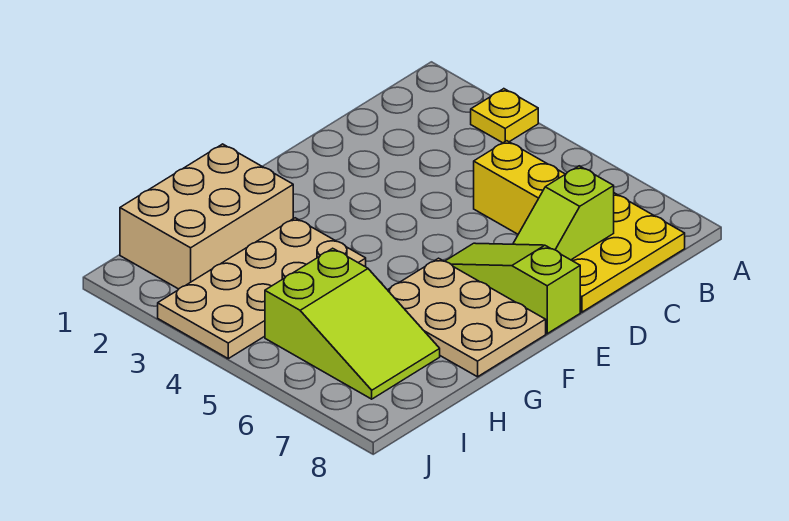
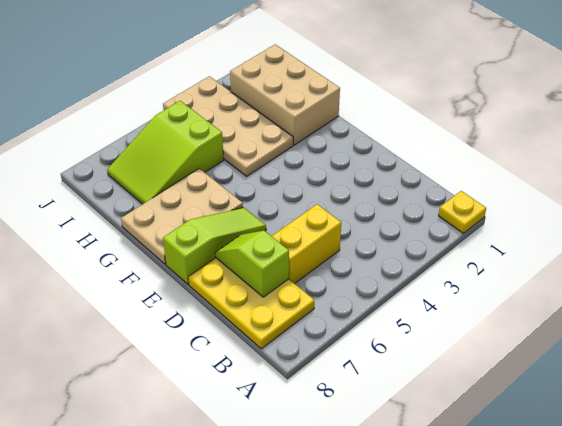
yellow plate A3 level 1 -> yellow plate A1 level 1

